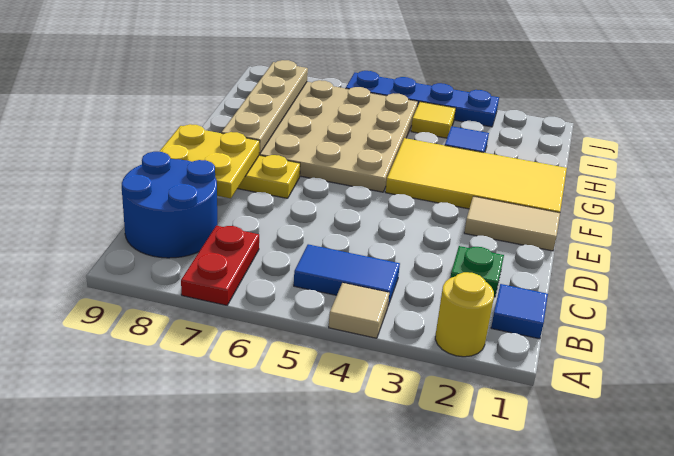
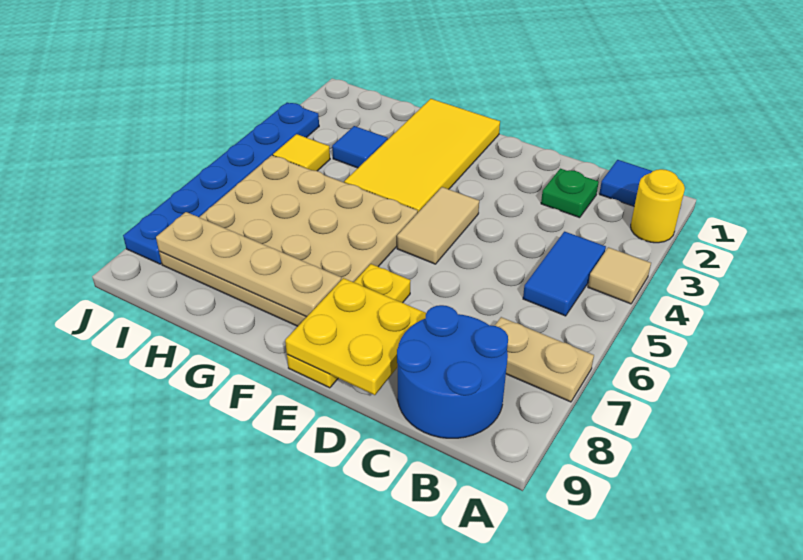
red plate A7:B7 level 1 -> tan plate A7:B7 level 1
tan tile E1:E2 level 1 -> tan tile E4:E5 level 1
blue plate J3:J6 level 1 -> blue plate J3:J8 level 1

